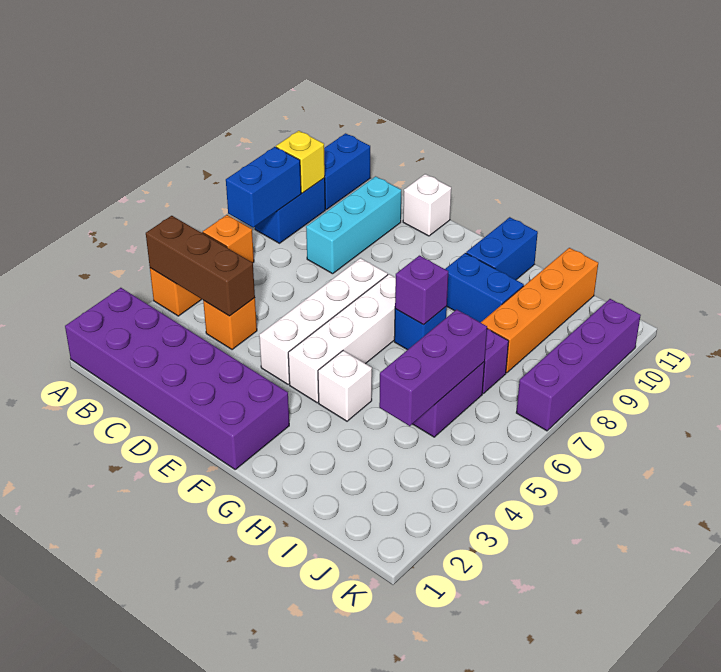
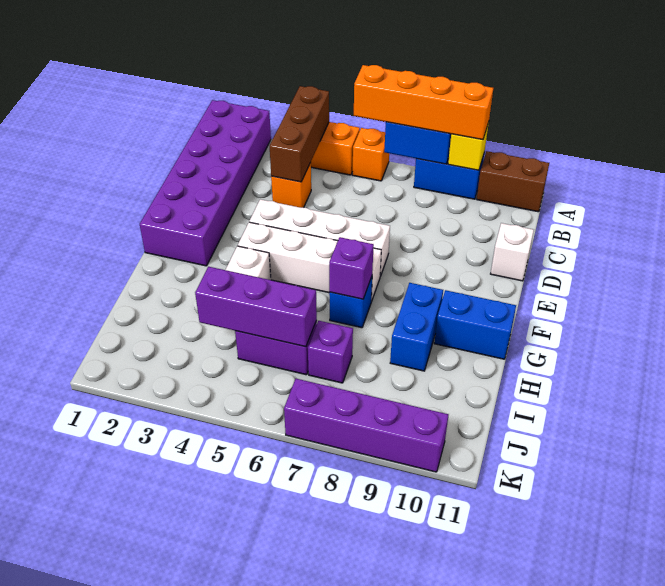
blue brick A10:A11 level 1 -> brown brick A10:A11 level 1
cyan brick C8:C10 level 1 -> none
orange brick I8:I11 level 1 -> orange brick A6:A9 level 3

